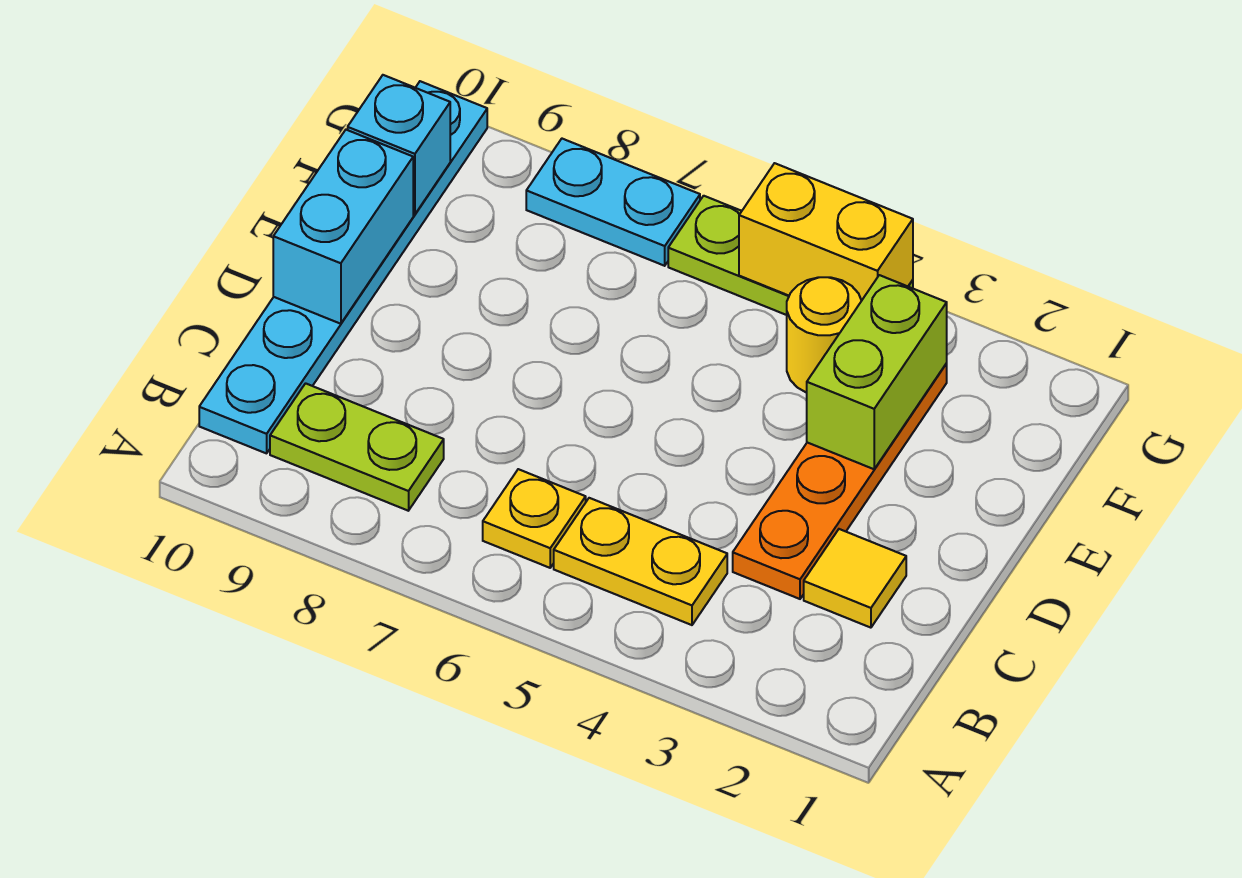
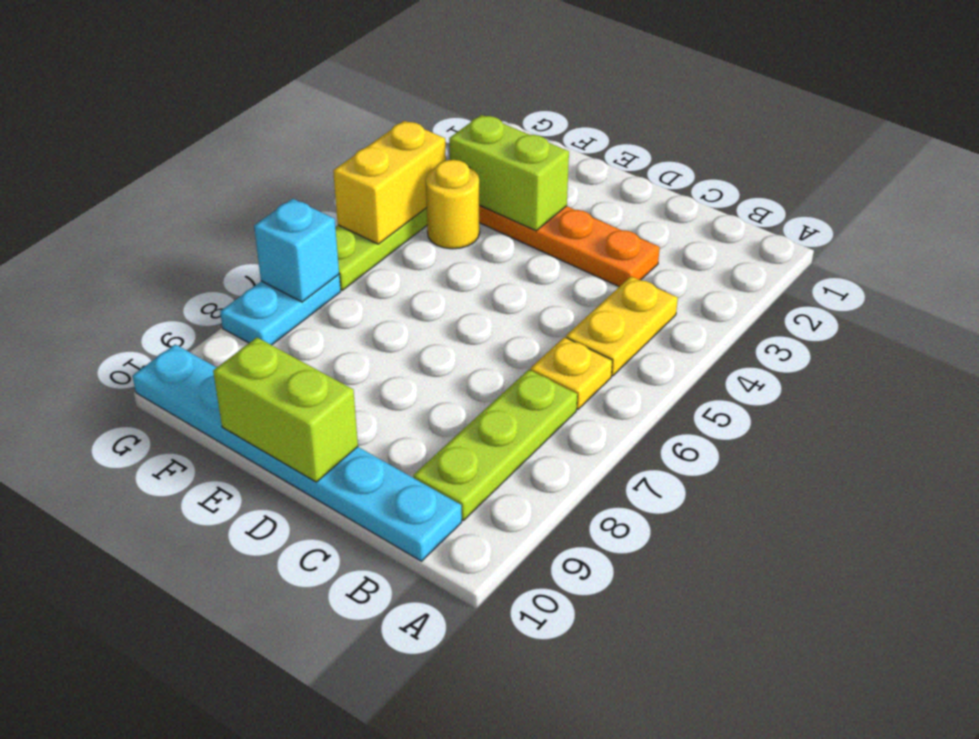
lime plate B8:B9 level 1 -> lime plate B7:B9 level 1
yellow tile C2 level 1 -> none
cyan brick D10:E10 level 2 -> lime brick D10:E10 level 2
cyan brick F10 level 2 -> cyan brick G7 level 2

